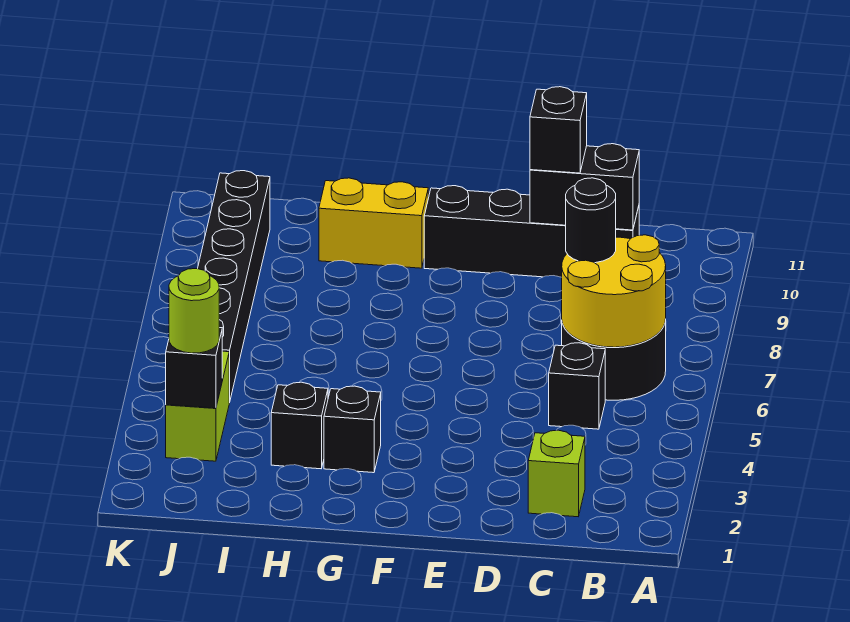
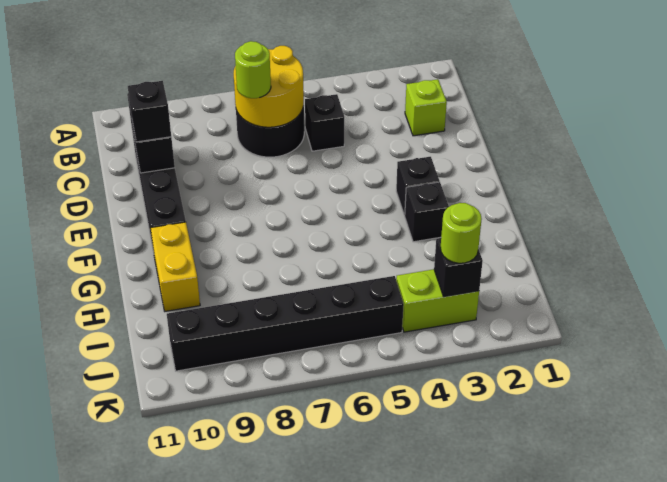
black round brick C7 level 3 -> lime round brick C7 level 3
black brick H3 level 1 -> black brick F3 level 1

